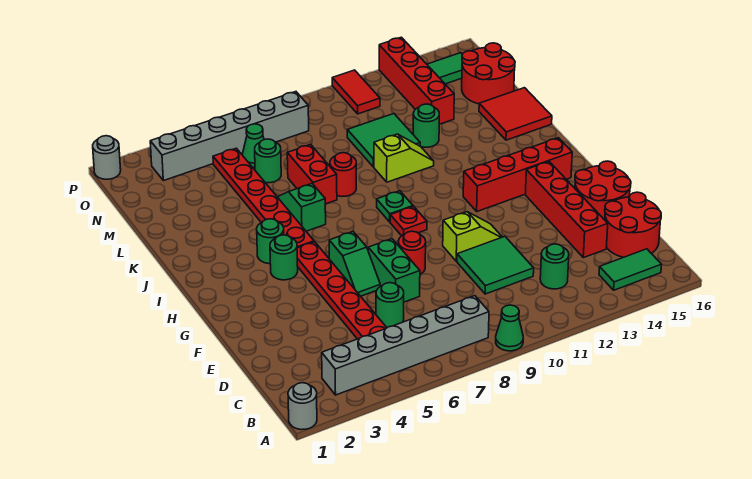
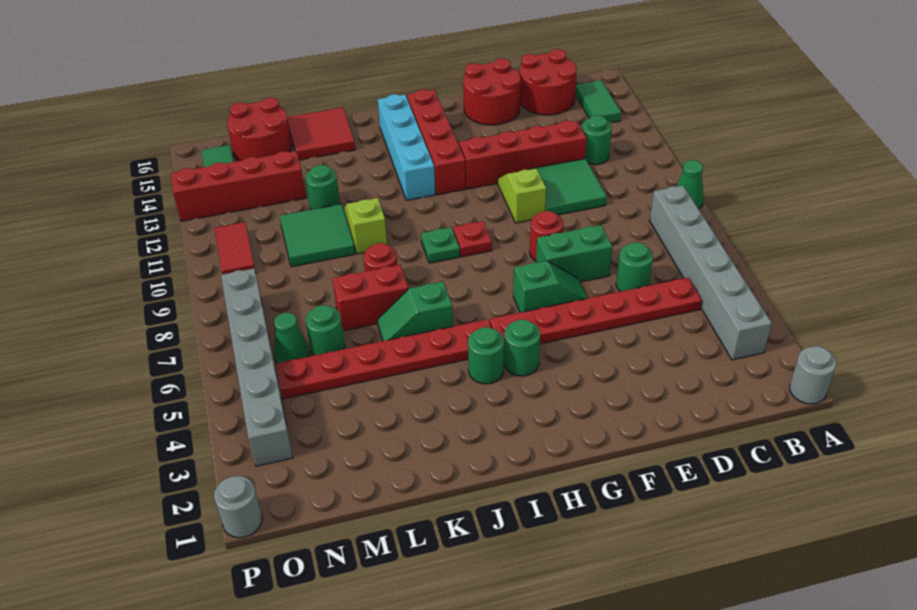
red brick D14:G14 level 1 -> red brick D12:G12 level 1
none -> cyan brick I12:I15 level 1
red tile O11:P11 level 1 -> red tile O10:O11 level 1

